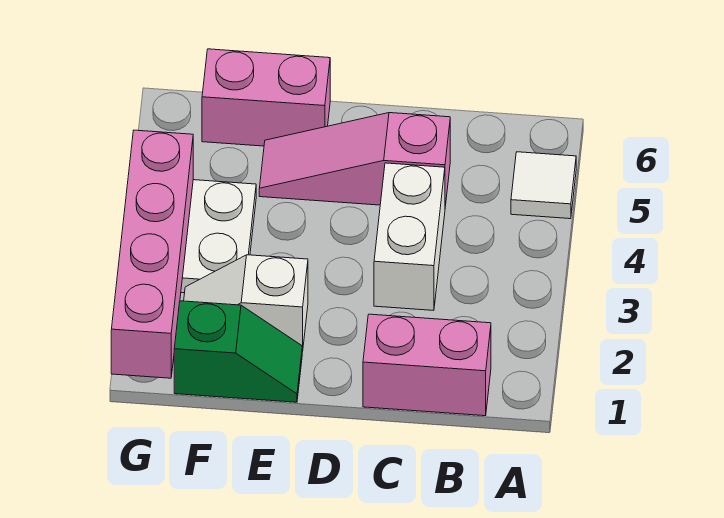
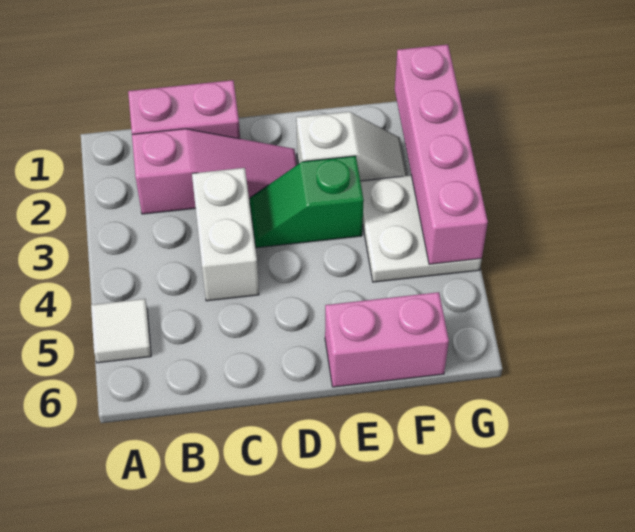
pink slope C5:E5 level 1 top C -> pink slope B2:D2 level 1 top B
green slope E1:F1 level 1 top F -> green slope D3:E3 level 1 top E

